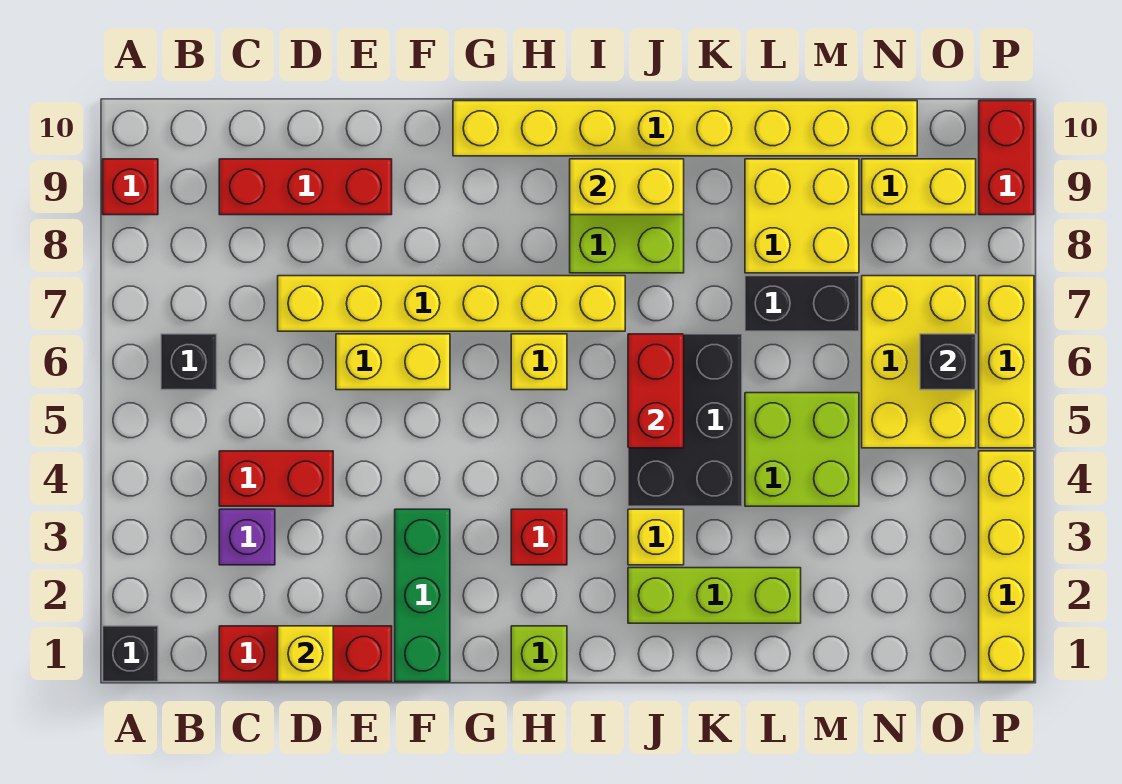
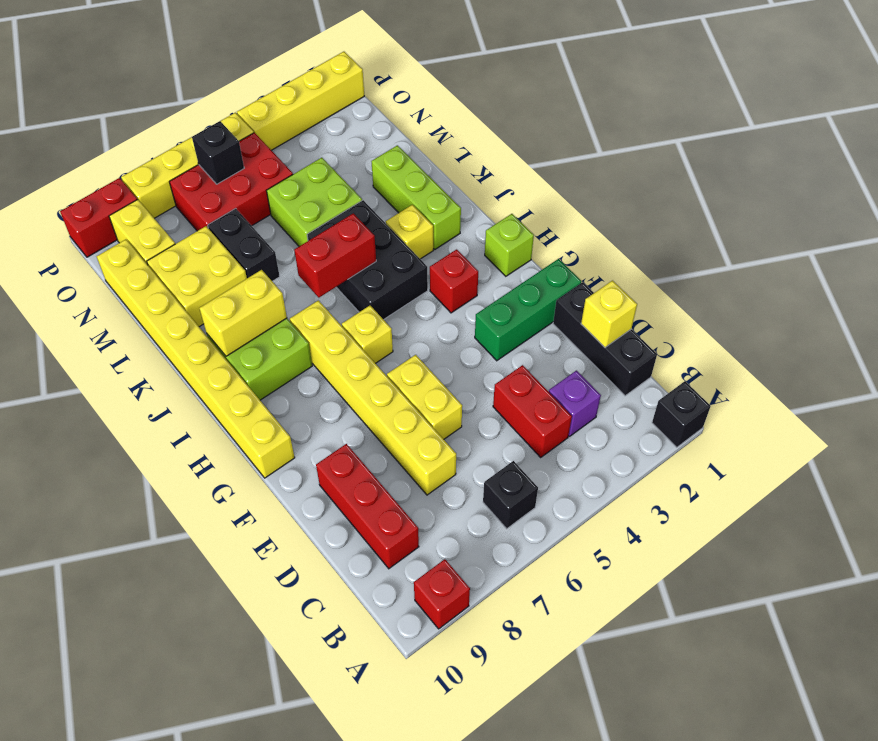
red brick C1:E1 level 1 -> black brick C1:E1 level 1
yellow brick I9:J9 level 2 -> yellow brick J8:J9 level 2
black brick J4:K6 level 1 -> black brick I4:K5 level 1
yellow brick N5:O7 level 1 -> red brick N5:O7 level 1
yellow brick P5:P7 level 1 -> yellow brick P5:P8 level 1

